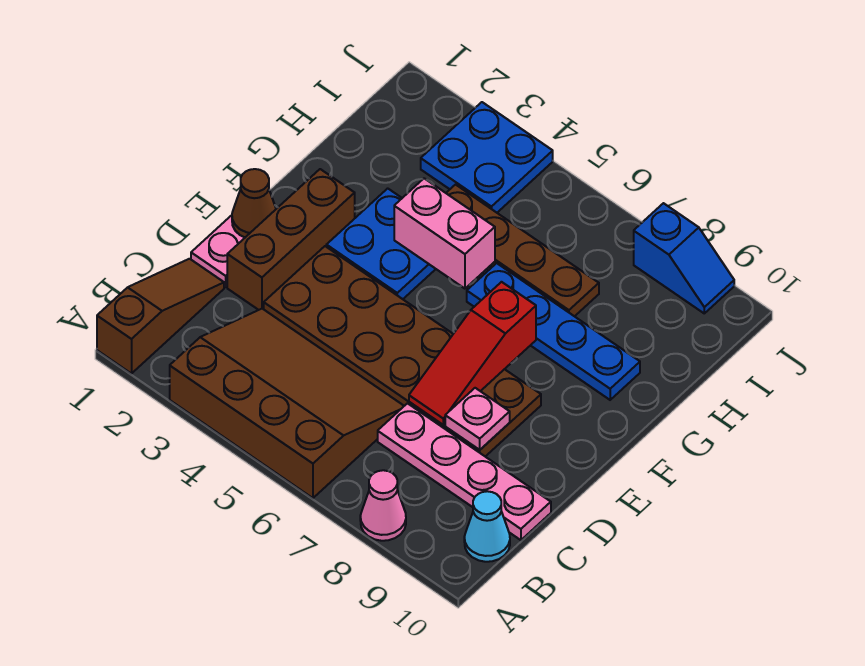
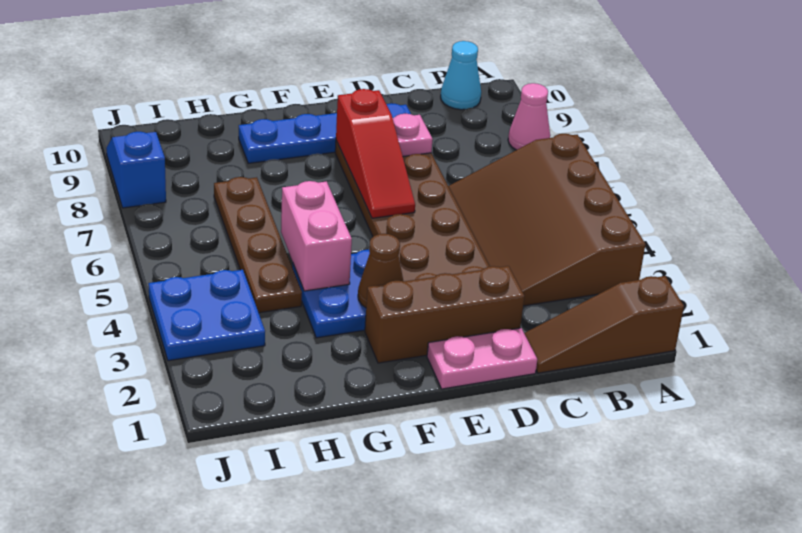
pink plate C7:C10 level 1 -> none
red slope D7:F7 level 2 top F -> red slope E6:E8 level 2 top 8
brown cone E1 level 2 -> brown cone F3 level 2
blue plate G6:G9 level 1 -> blue plate D9:G9 level 1

